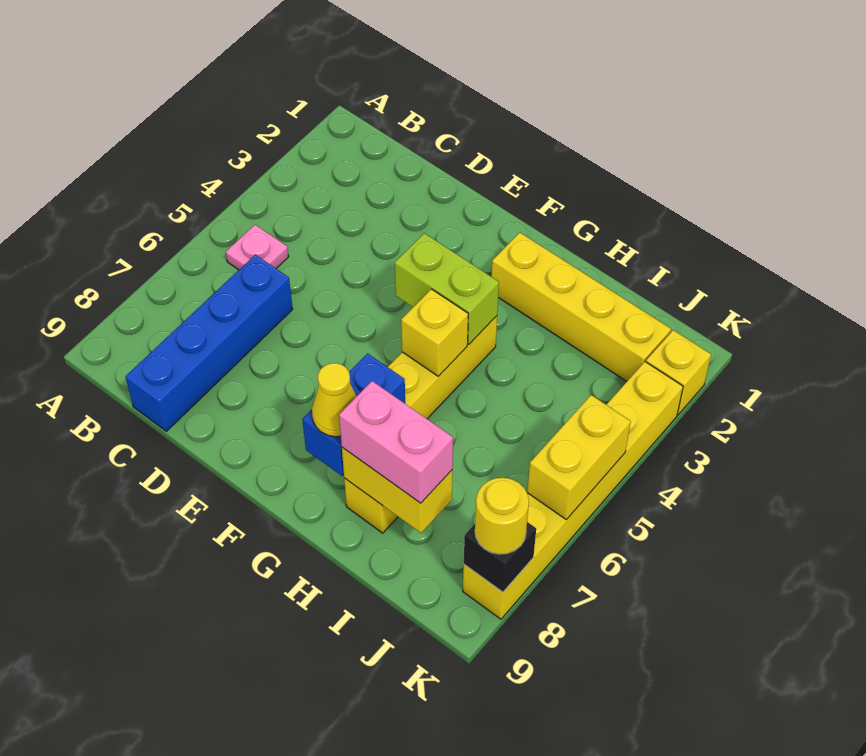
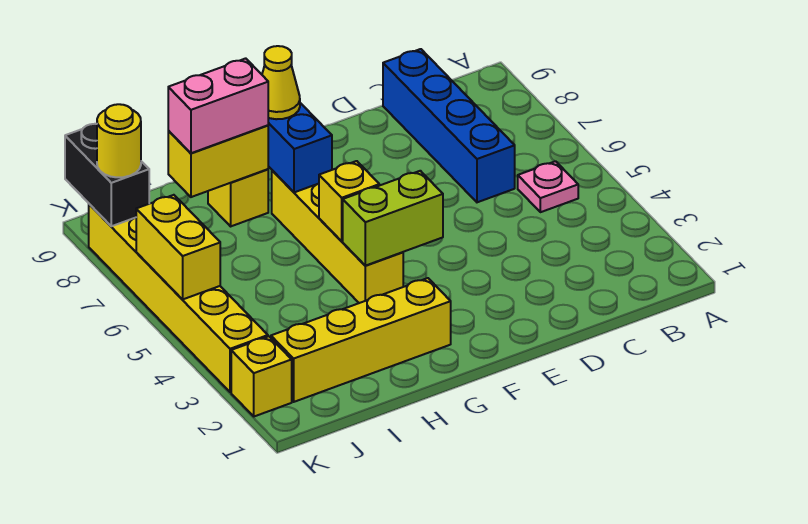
black brick K8 level 2 -> black brick K8:K9 level 2

